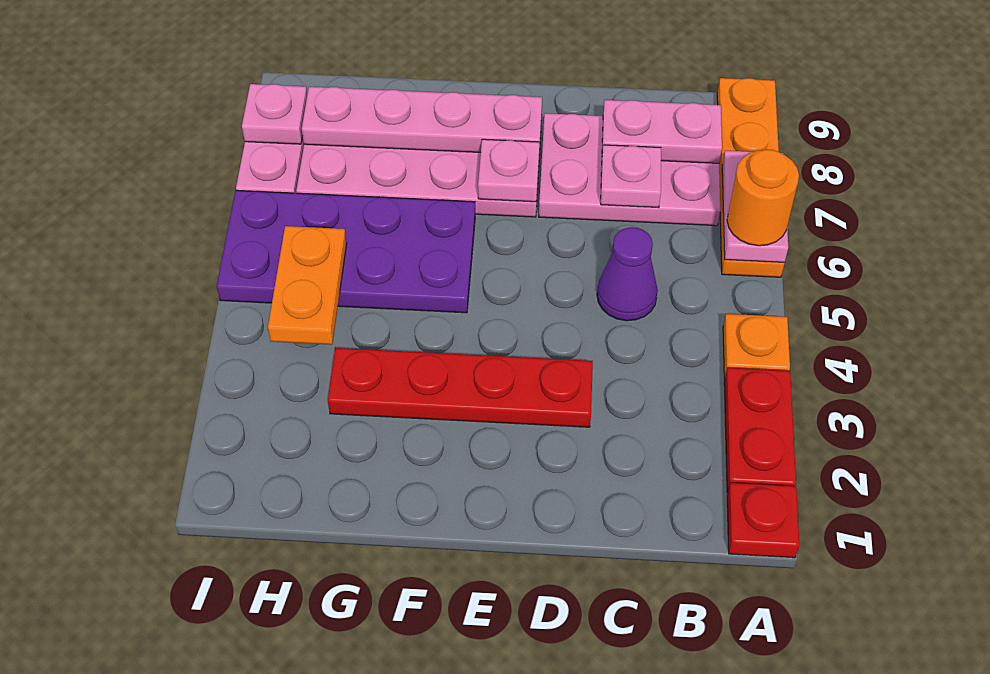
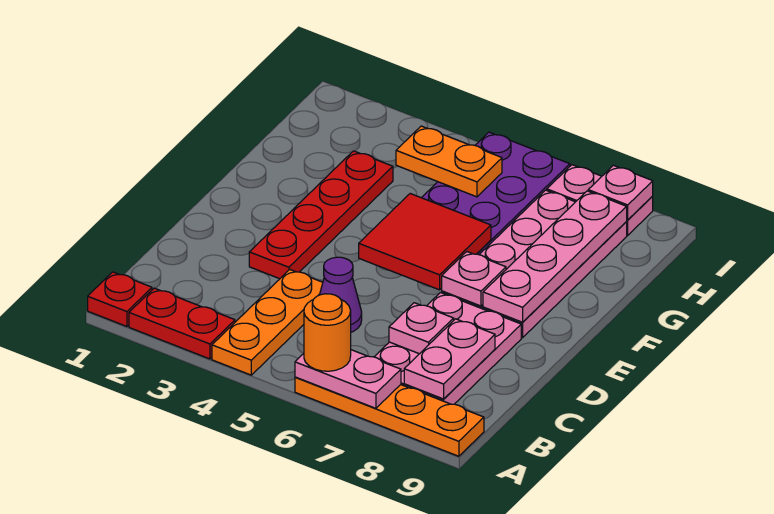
orange plate A4 level 1 -> orange plate A4:C4 level 1
none -> red tile E5:F6 level 2

